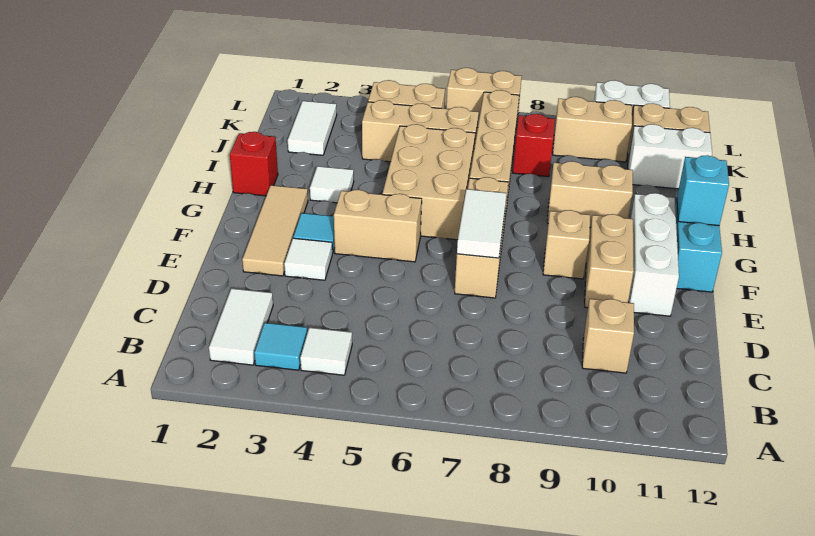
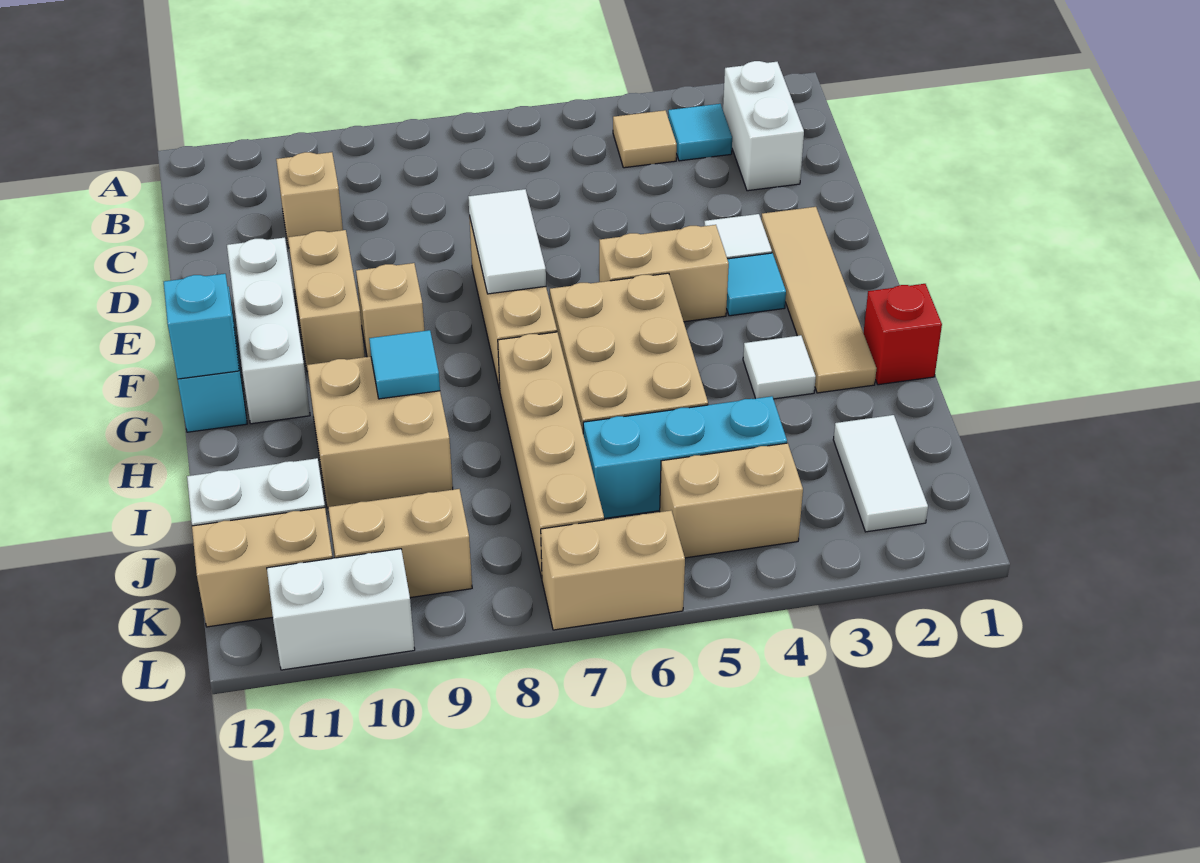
white tile B2:C2 level 1 -> white brick B2:C2 level 1
white tile B4 level 1 -> tan tile B4 level 1
tan tile E2:G2 level 1 -> tan tile E2:H2 level 1
tan brick H9:H10 level 1 -> tan brick H9:I10 level 1
none -> cyan tile H9 level 2
tan brick J4:J6 level 1 -> cyan brick J4:J6 level 1
red brick J8 level 1 -> none

